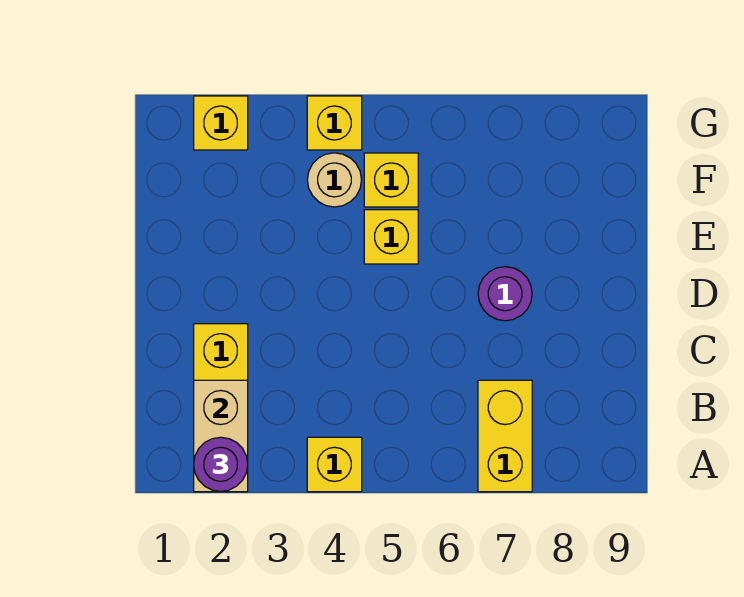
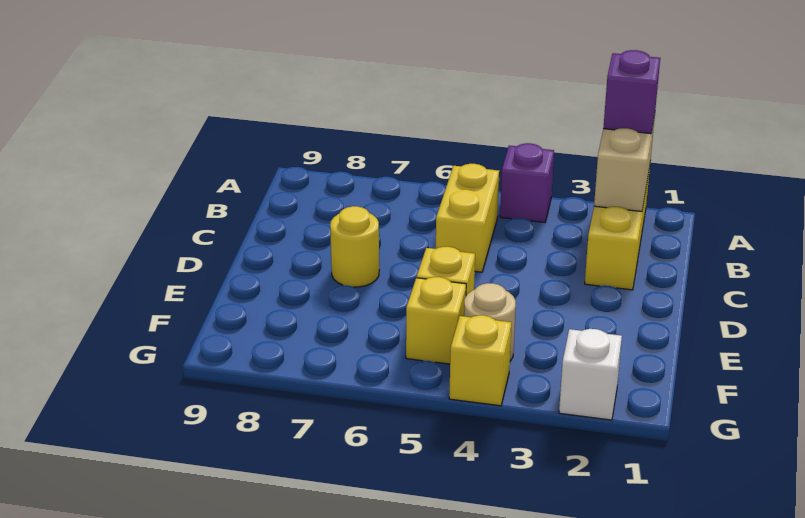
purple round brick A2 level 3 -> purple brick A2 level 3
yellow brick A4 level 1 -> purple brick A4 level 1
yellow brick A7:B7 level 1 -> yellow brick B5:C5 level 1
purple round brick D7 level 1 -> yellow round brick D7 level 1
yellow brick G2 level 1 -> white brick G2 level 1

